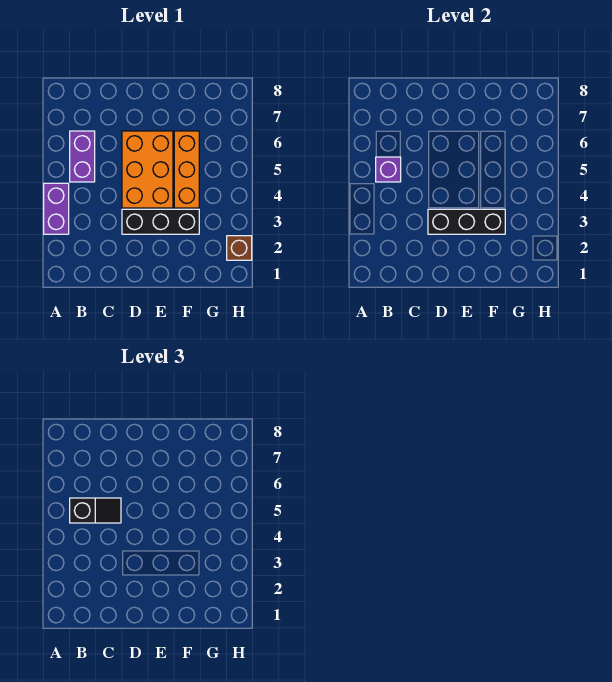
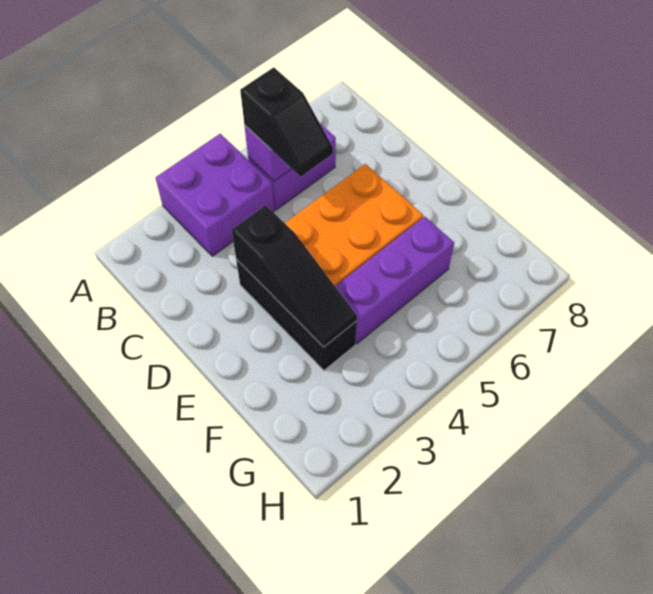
purple brick A3:A4 level 1 -> purple brick A3:B4 level 1
black brick D3:F3 level 2 -> black slope D3:F3 level 2 top D
orange brick F4:F6 level 1 -> purple brick F4:F6 level 1
brown brick H2 level 1 -> none

